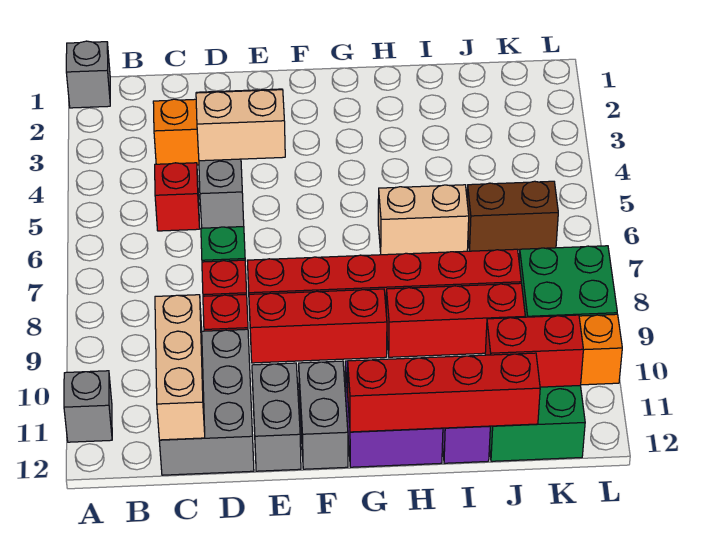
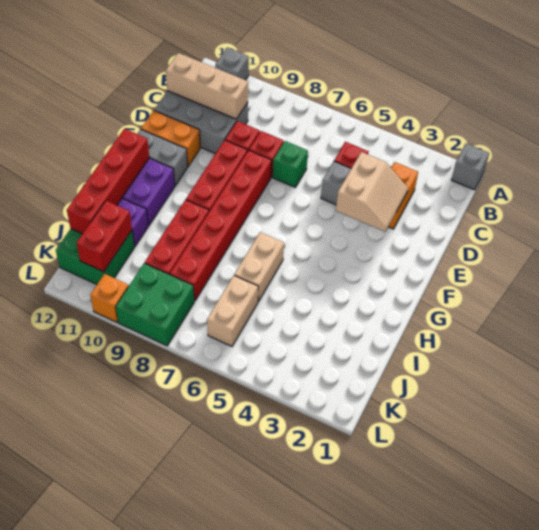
grey brick E11:E12 level 1 -> orange brick E11:E12 level 1
brown brick J6:K6 level 1 -> tan brick J6:K6 level 1

